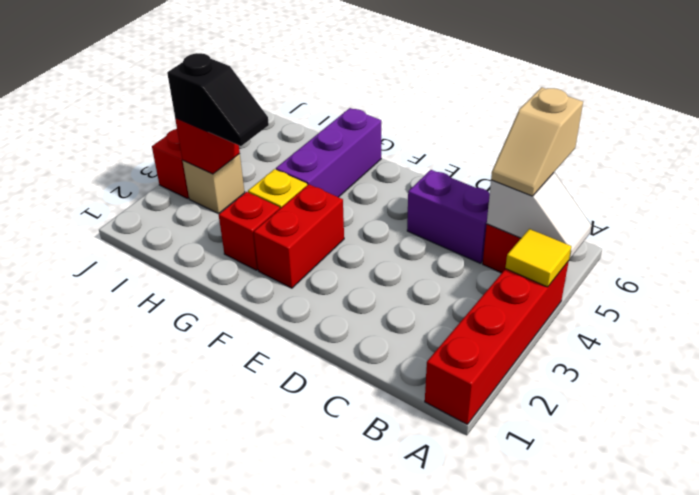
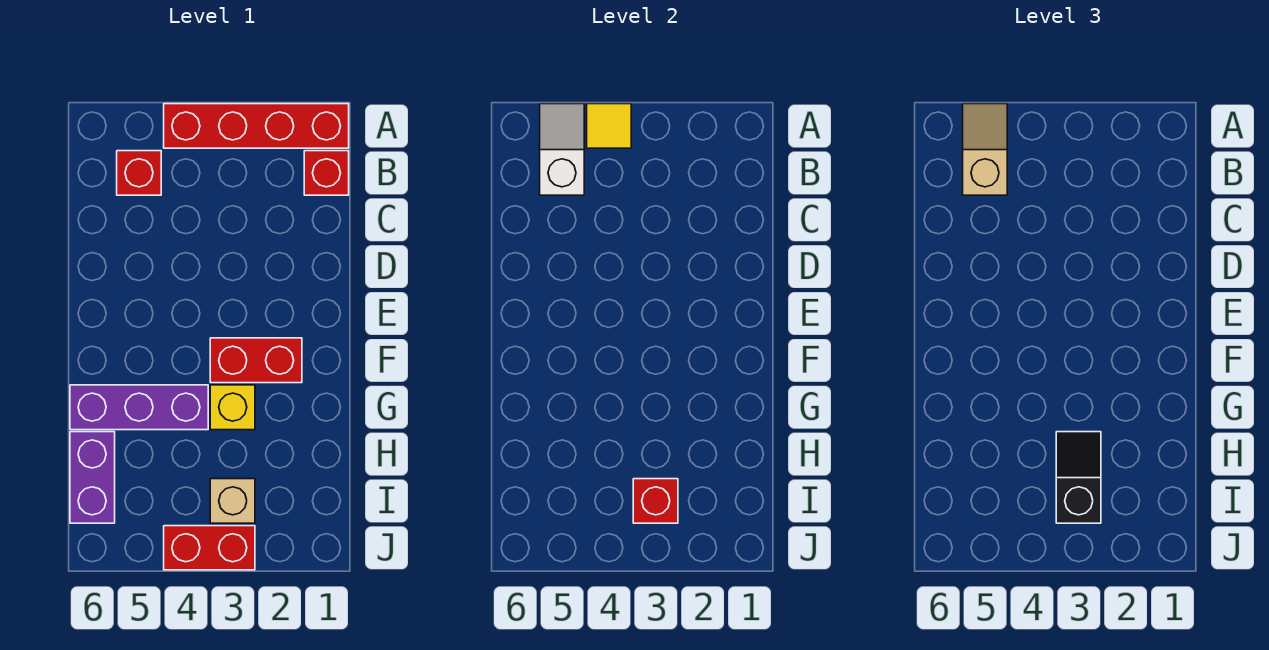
tan slope B5:B6 level 3 top 6 -> tan slope A5:B5 level 3 top B
purple brick C5:D5 level 1 -> purple brick H6:I6 level 1
red brick G2 level 1 -> red brick B1 level 1

